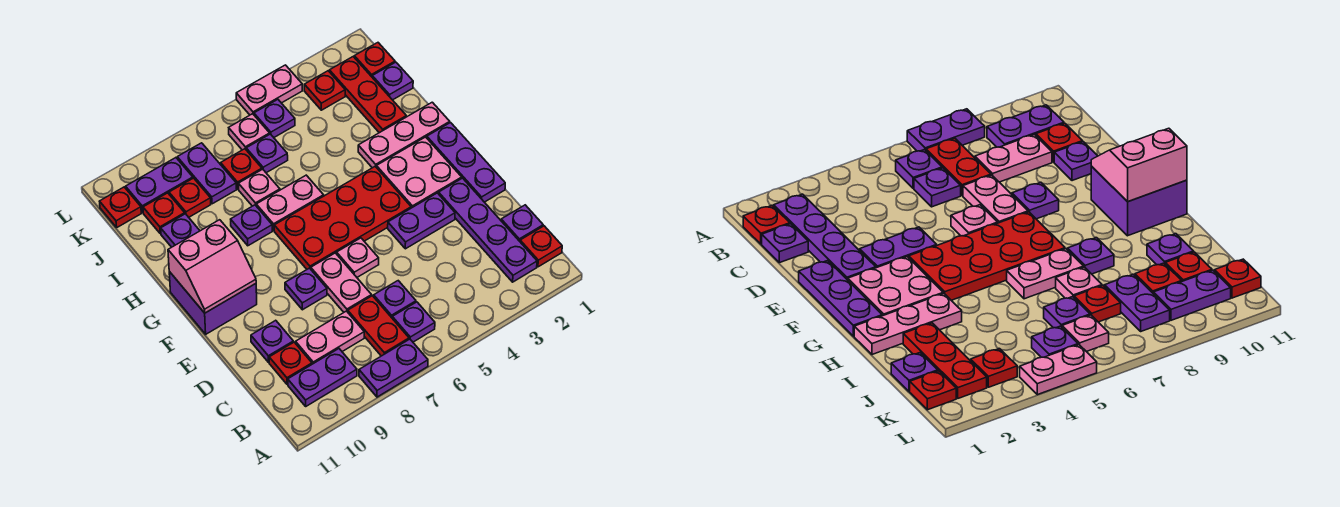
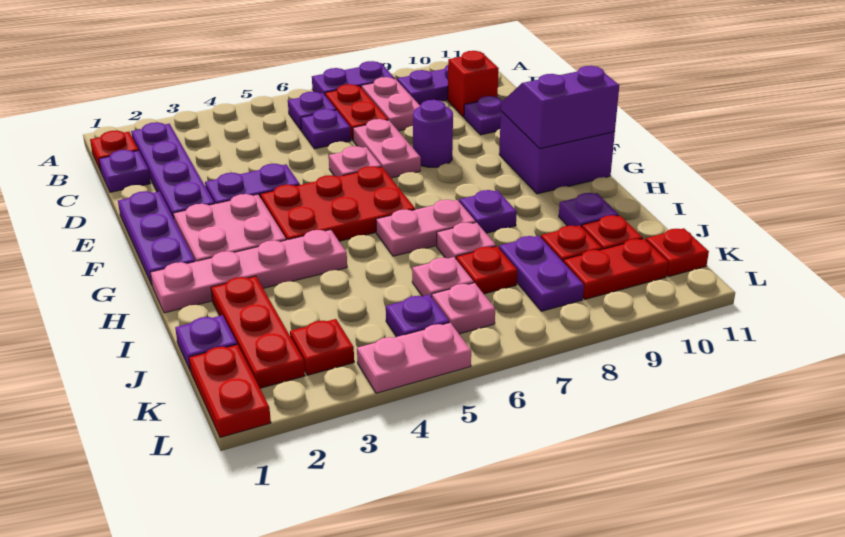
pink plate C8:C9 level 1 -> pink plate B8:C8 level 1
red plate C10 level 1 -> red brick C10 level 1
purple plate E8 level 1 -> purple round brick E8 level 1
red plate F4:G7 level 1 -> red plate F4:G6 level 1
pink slope F10:G11 level 2 top G -> purple slope F10:G11 level 2 top G
pink plate H1:H3 level 1 -> pink plate H1:H4 level 1
purple plate J6 level 1 -> pink plate J6 level 1
red plate K1 level 1 -> red plate K1:L1 level 1
purple plate K9:K10 level 1 -> red plate K9:K10 level 1

